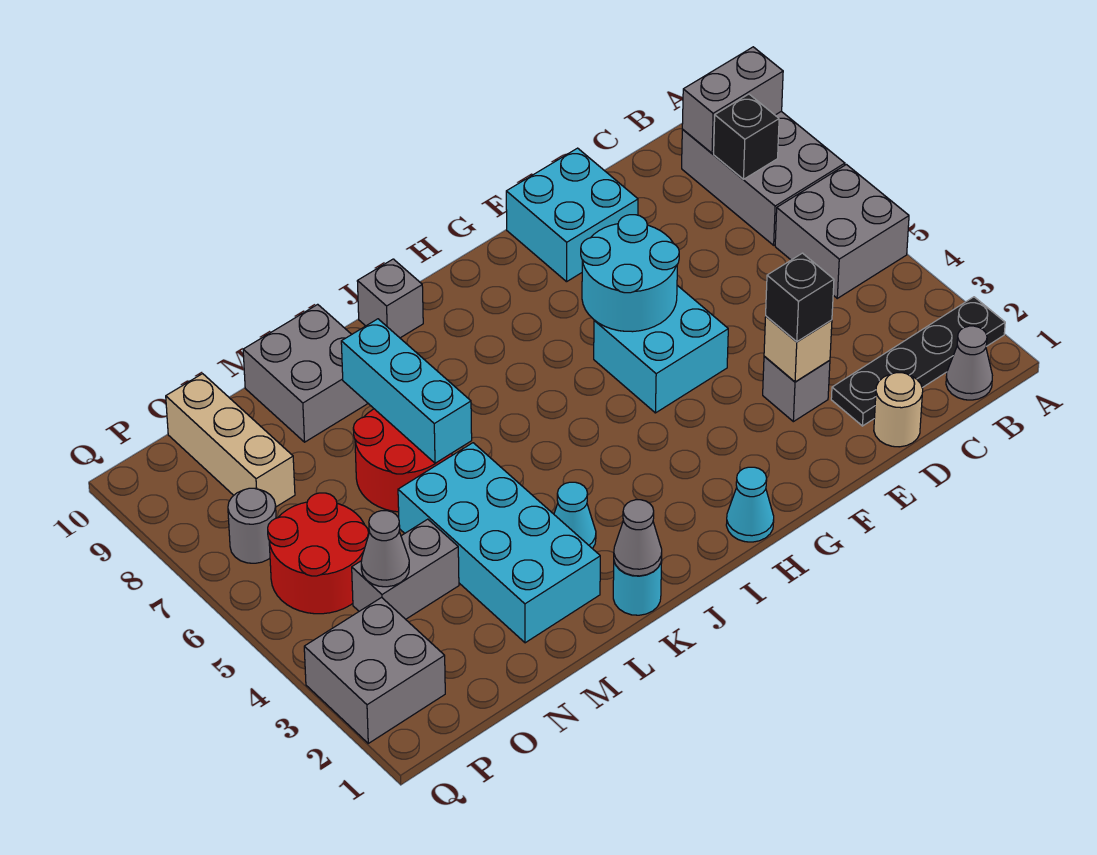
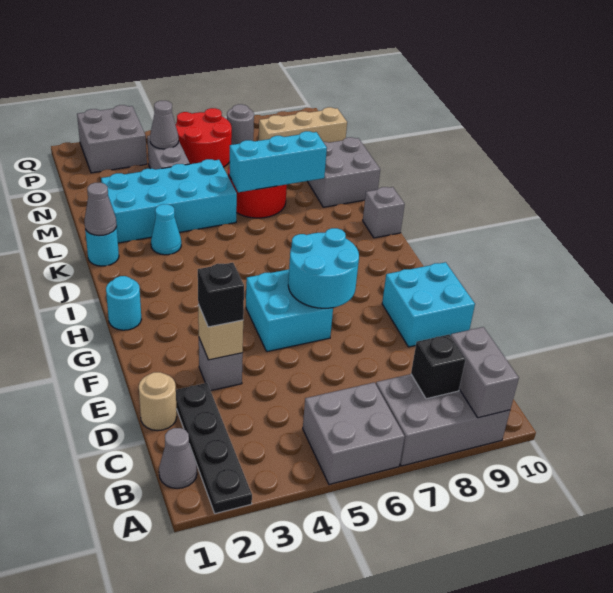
cyan cone H1 level 1 -> cyan round brick H1 level 1

